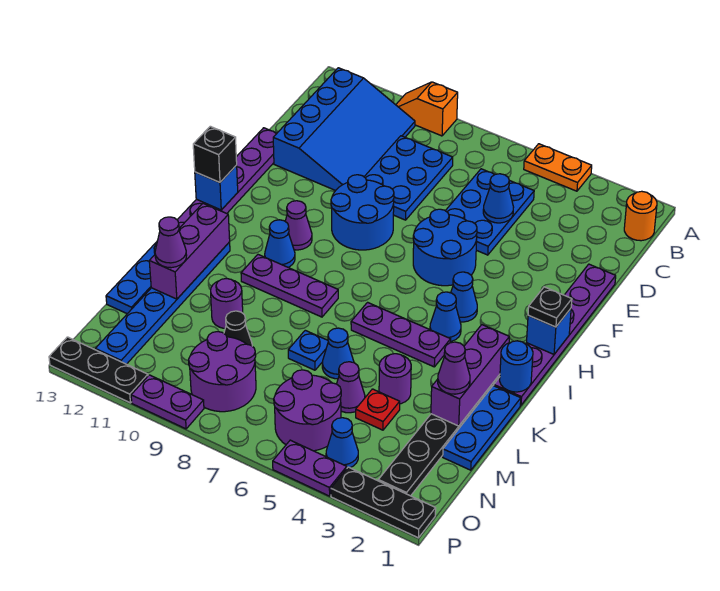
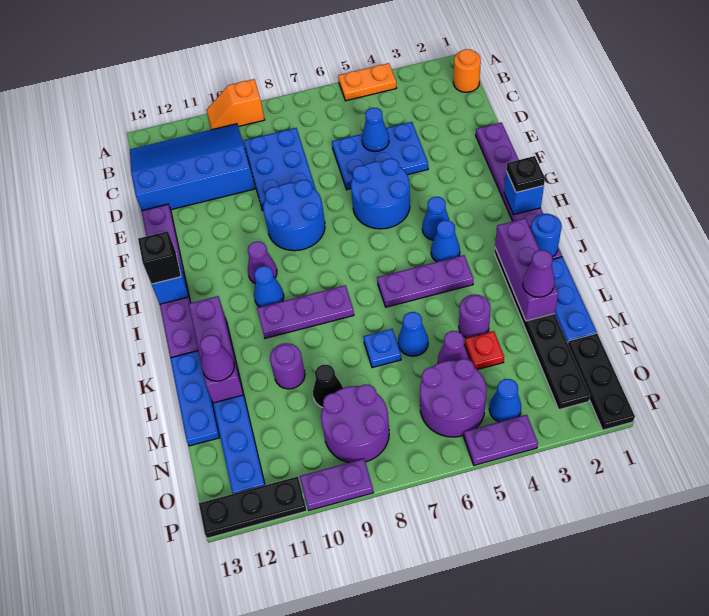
blue slope B10:E12 level 1 top 12 -> blue slope B10:D13 level 1 top D
blue plate C5:E6 level 1 -> blue plate D4:E6 level 1
black plate P1:P3 level 1 -> black plate N1:P1 level 1

